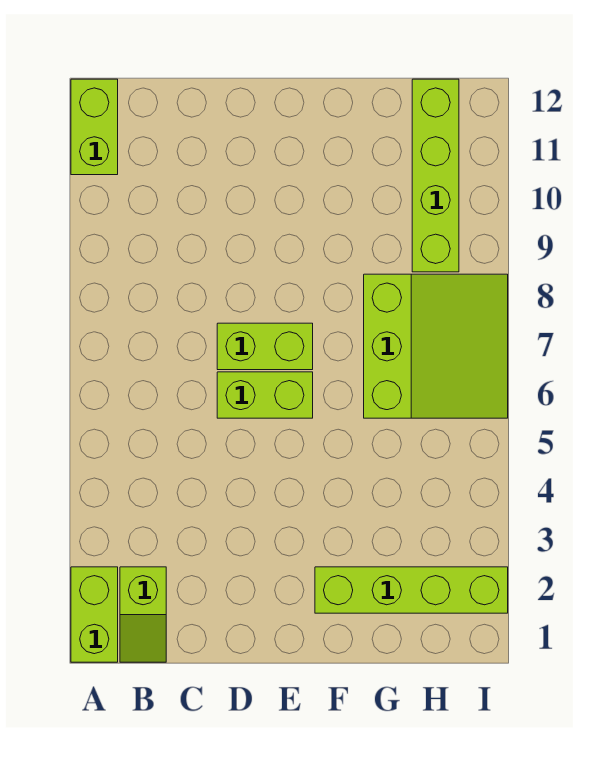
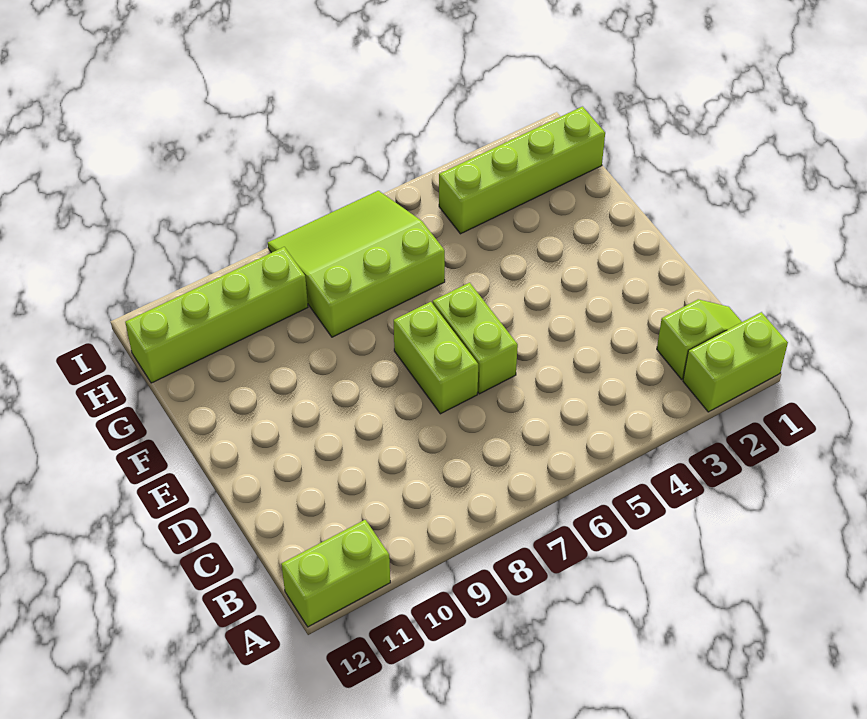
lime brick F2:I2 level 1 -> lime brick H1:H4 level 1

